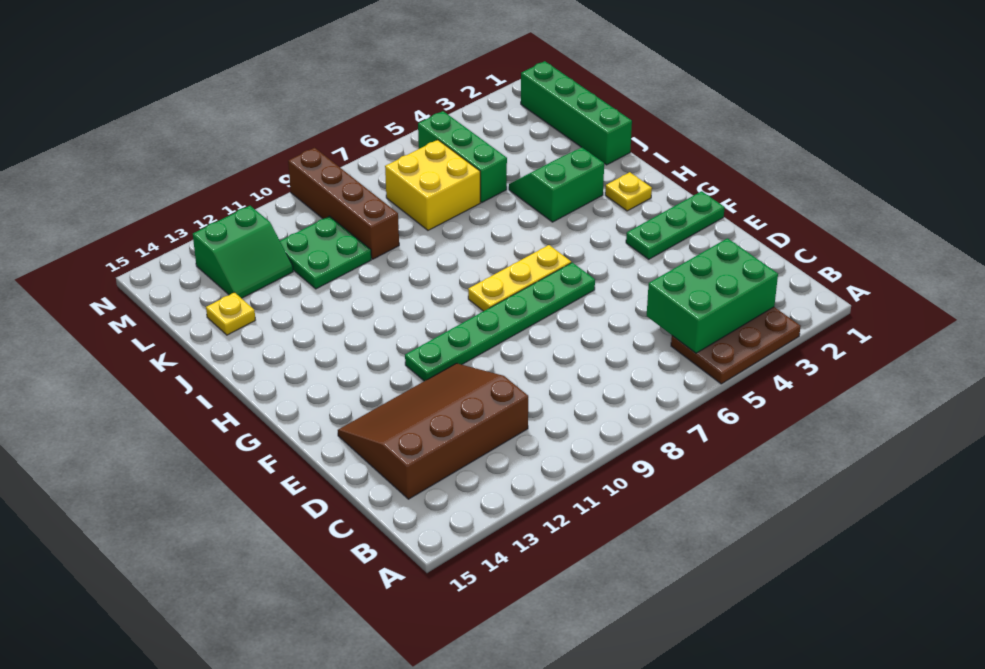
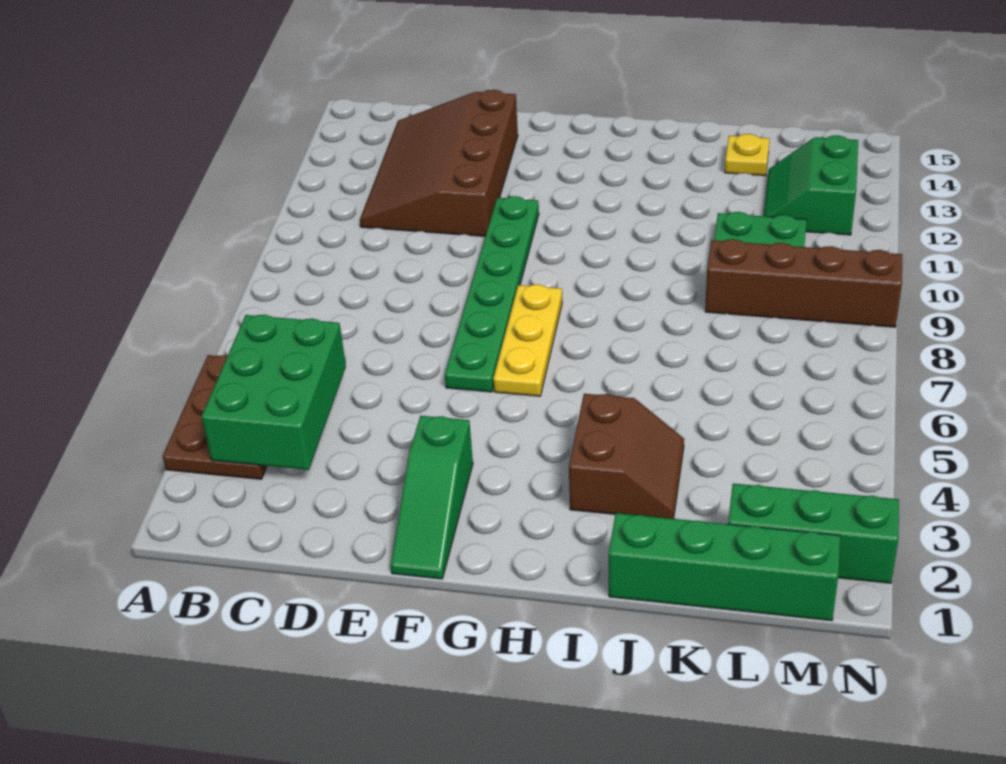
brown slope C11:E14 level 1 top C -> brown slope C11:E14 level 1 top E
green plate F1:F3 level 1 -> green slope F1:F3 level 1 top 3
yellow plate H2 level 1 -> none
green slope I3:J4 level 1 top I -> brown slope I3:J4 level 1 top I
green brick K5:M5 level 1 -> green brick L2:N2 level 1
yellow brick K6:L7 level 1 -> none

